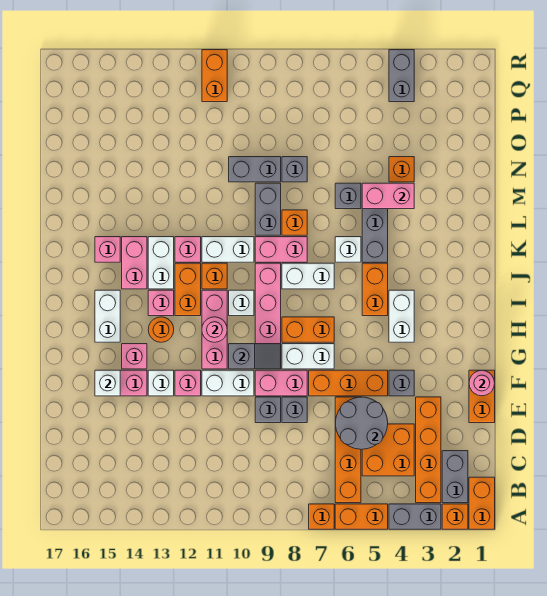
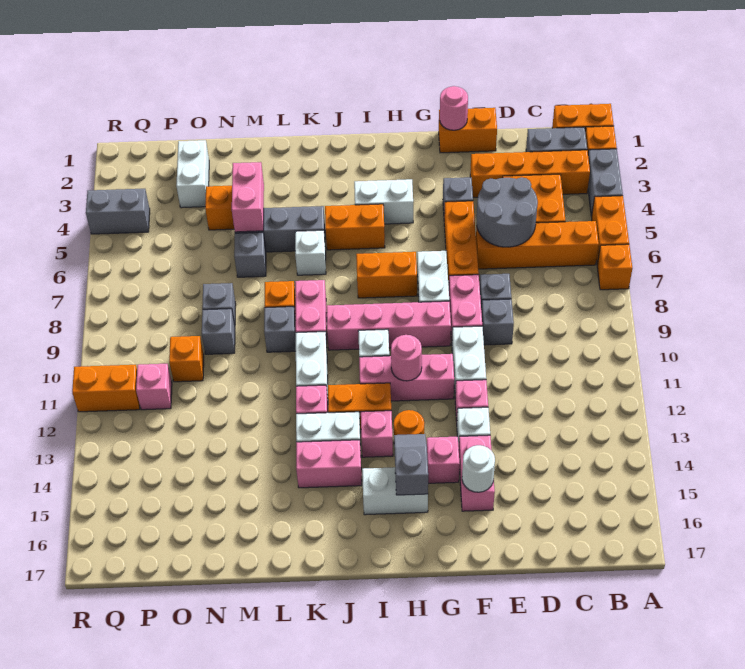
white brick F15 level 2 -> white round brick F15 level 2
grey slope G9:G10 level 2 top 10 -> grey slope H14:H15 level 2 top 15
orange brick H7:H8 level 1 -> orange brick H7:I7 level 1
white brick J7:J8 level 1 -> white brick O2:O3 level 1
orange brick J11 level 1 -> orange brick O10 level 1
pink brick K15 level 1 -> pink brick P11 level 1
grey brick L9:M9 level 1 -> grey brick L9 level 1
grey brick N9:N10 level 1 -> grey brick N9 level 1

